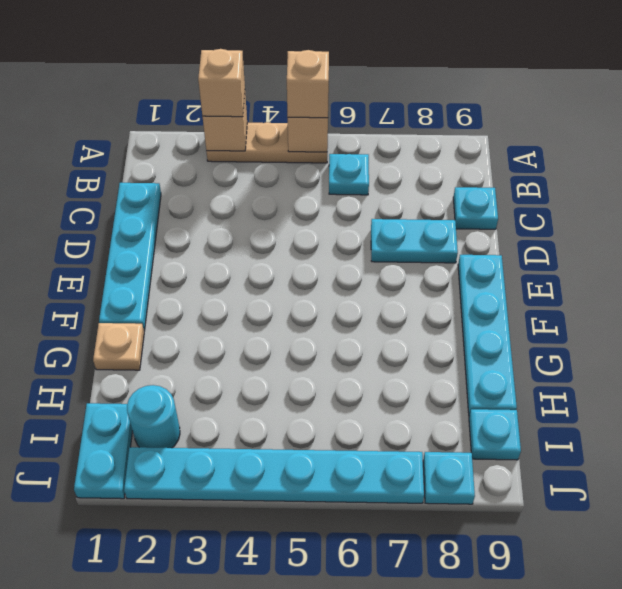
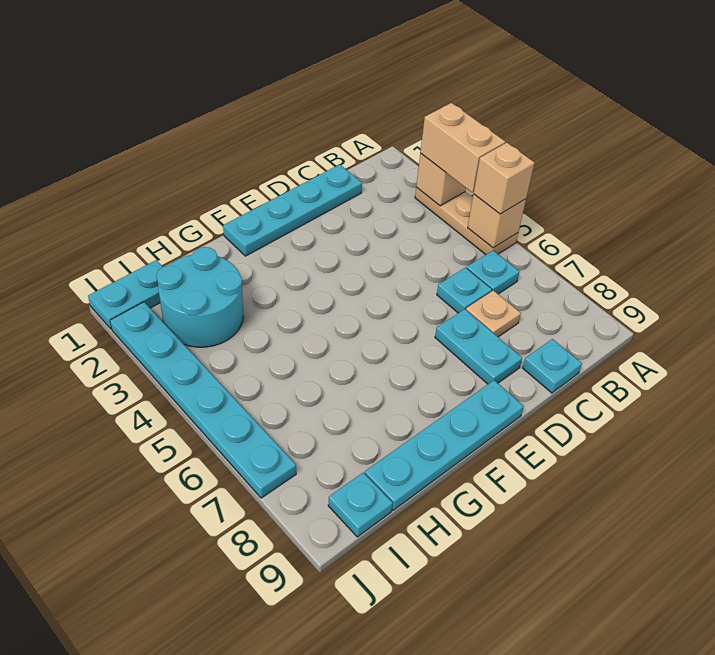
tan brick A3 level 3 -> tan brick A3:A4 level 3
tan plate G1 level 1 -> tan plate C7 level 1
cyan round brick I2 level 1 -> cyan round brick H2:I3 level 1
cyan plate J8 level 1 -> cyan plate C6 level 1

